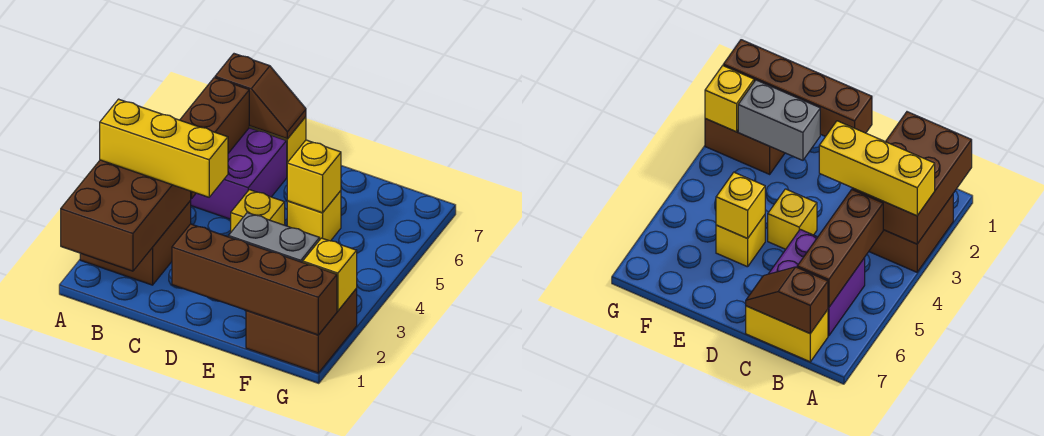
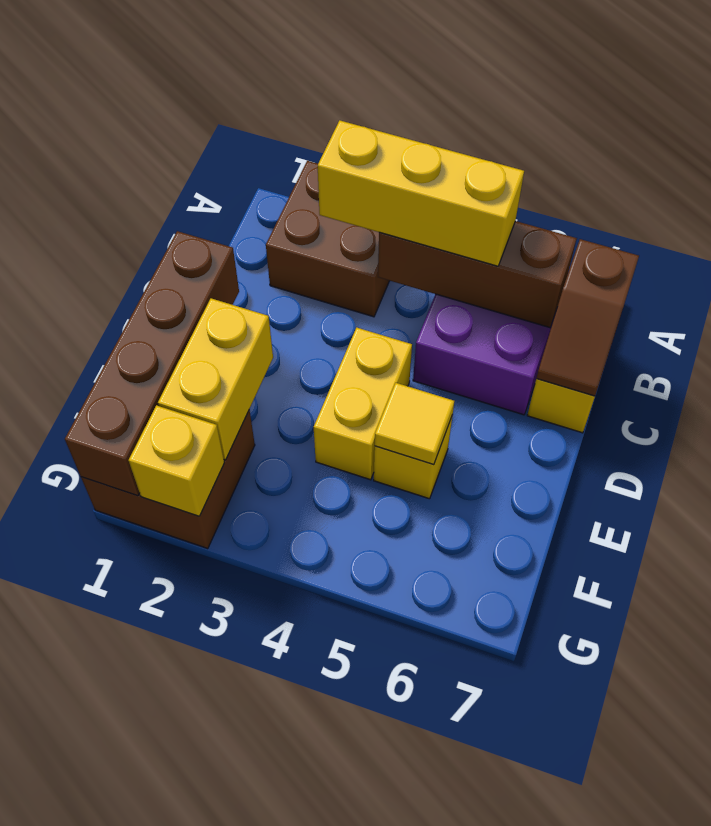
brown brick A1:B3 level 2 -> none
yellow brick A3:C3 level 3 -> yellow brick B3:B5 level 3
yellow brick D4 level 1 -> yellow brick D4:E4 level 1
grey brick E2:F2 level 2 -> yellow brick E2:F2 level 2
yellow brick E5 level 2 -> yellow tile E5 level 2

